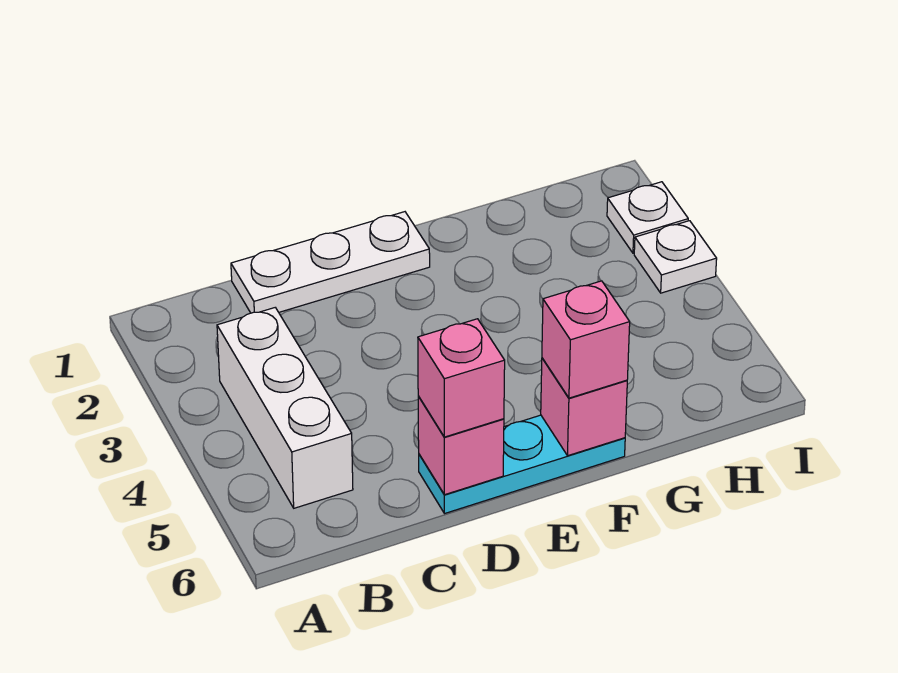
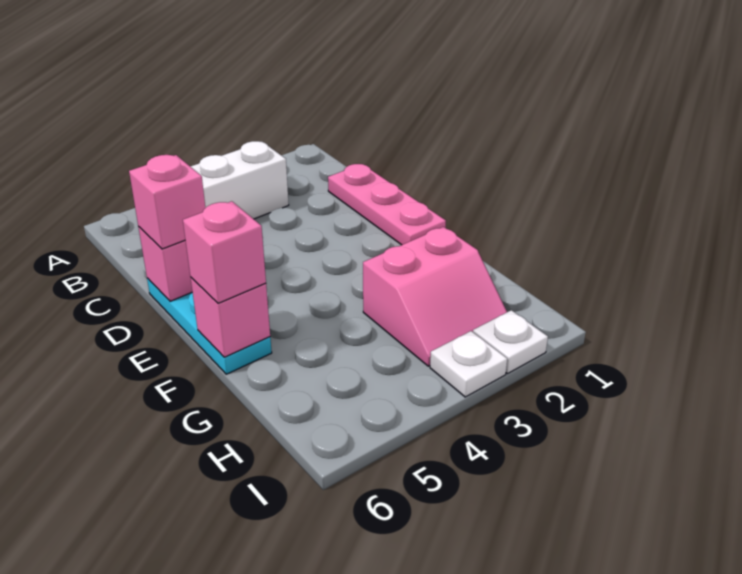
white plate C1:E1 level 1 -> pink plate C1:E1 level 1
none -> pink slope G2:H3 level 1 top G

